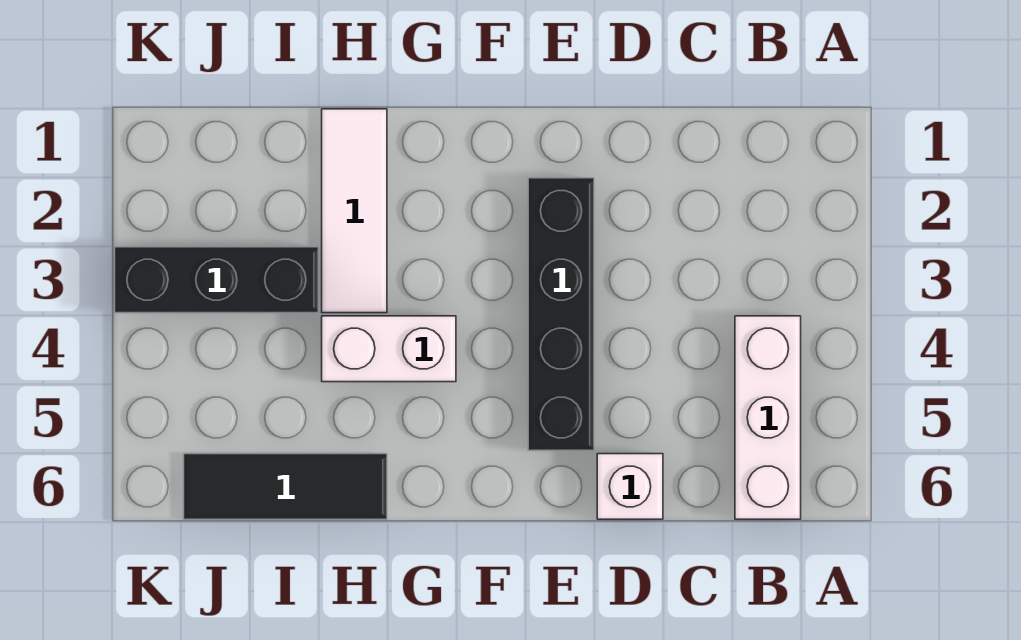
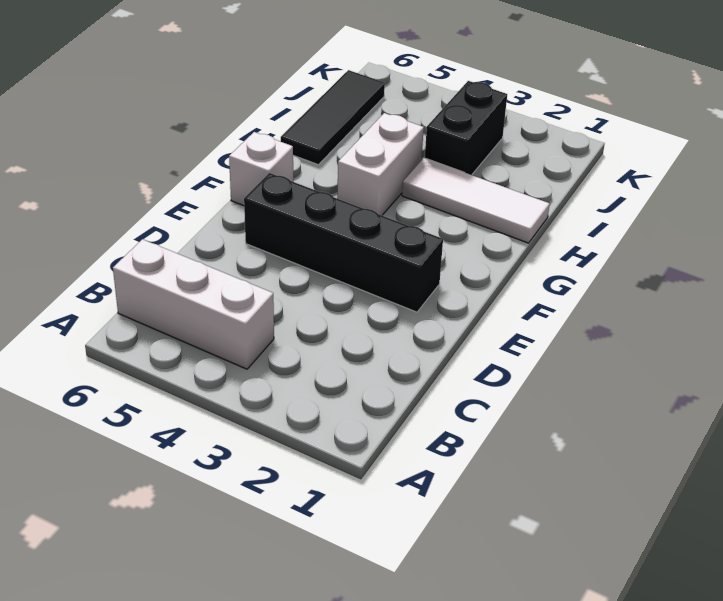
white brick D6 level 1 -> white brick F6 level 1
black brick I3:K3 level 1 -> black brick I3:J3 level 1

